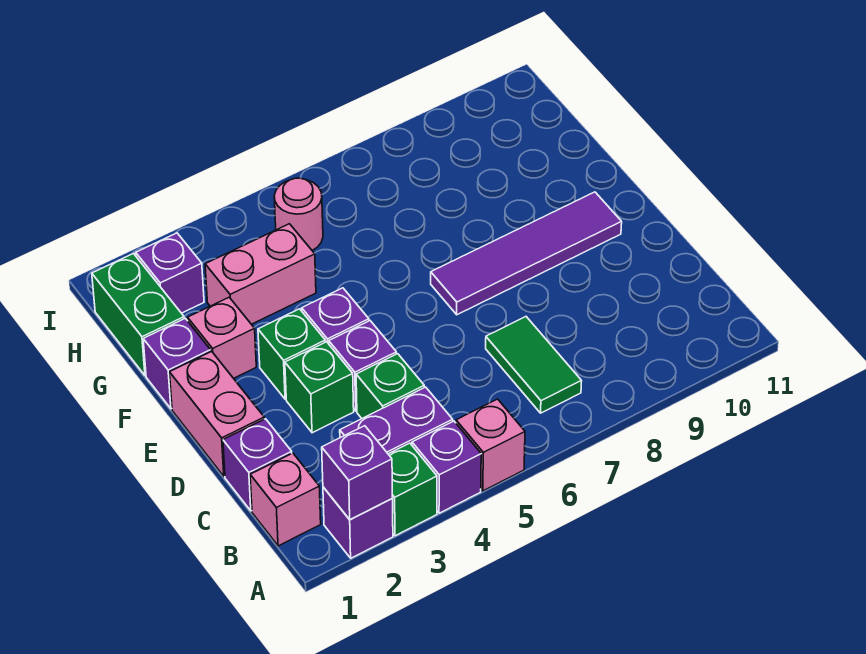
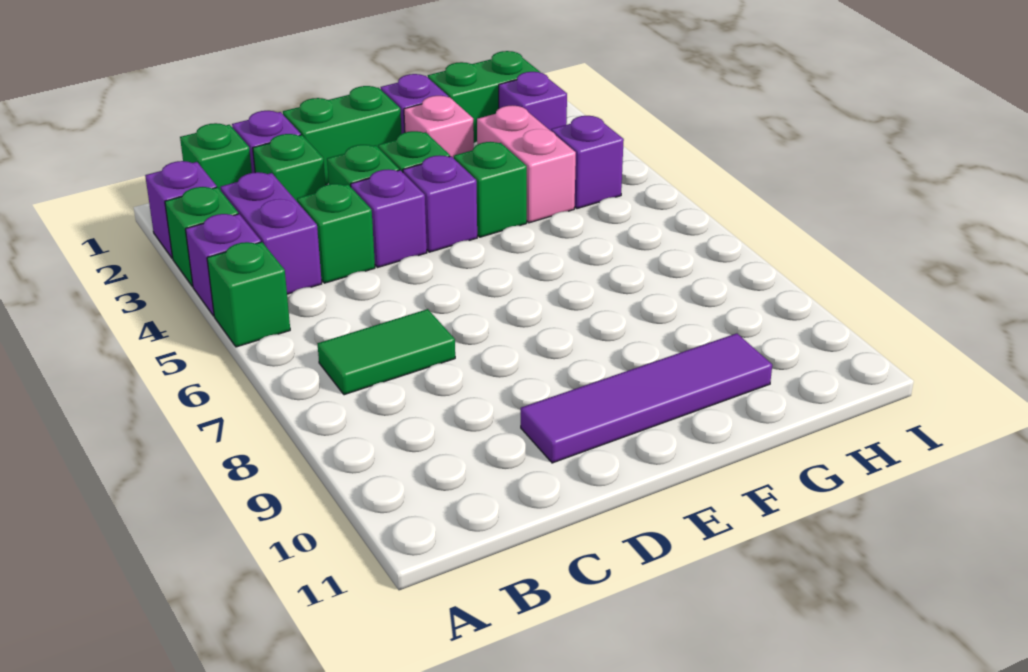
purple brick A2 level 2 -> purple brick H4 level 1
pink brick A5 level 1 -> green brick A5 level 1
pink brick B1 level 1 -> green brick B1 level 1
none -> green brick C2 level 1
pink brick D1:E1 level 1 -> green brick D1:E1 level 1
purple tile E7:E10 level 1 -> purple tile D10:G10 level 1
none -> green brick F4 level 1
pink round brick H5 level 1 -> none

